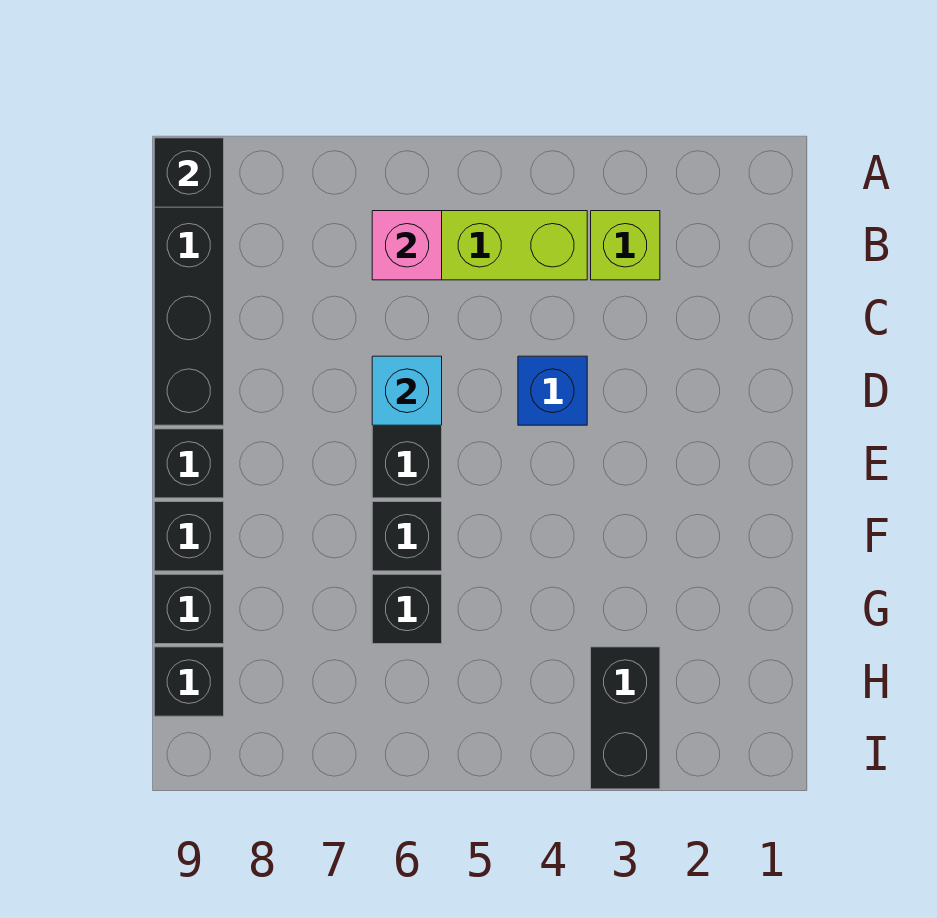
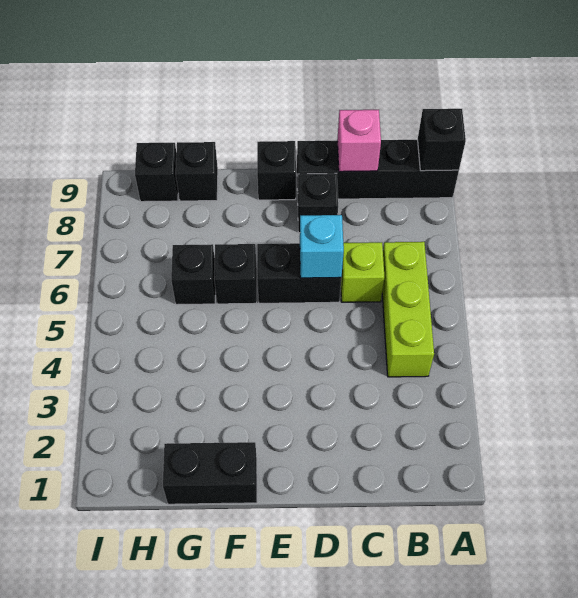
lime brick B3 level 1 -> lime brick C6 level 1
pink brick B6 level 2 -> pink brick C9 level 2
blue brick D4 level 1 -> none
black brick F9 level 1 -> black brick D8 level 1
black brick H3:I3 level 1 -> black brick F1:G1 level 1

